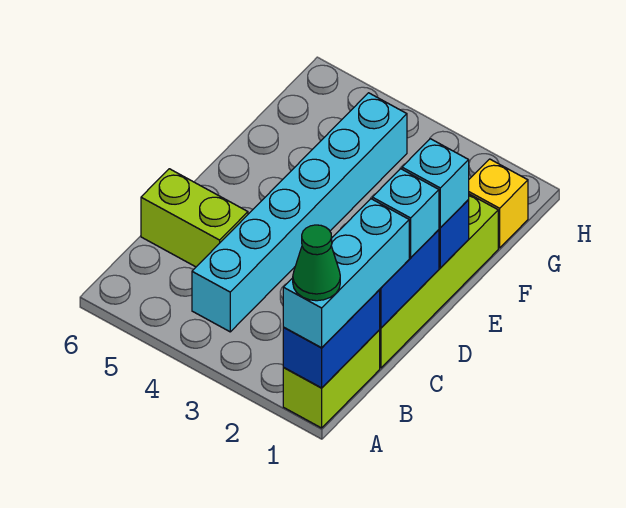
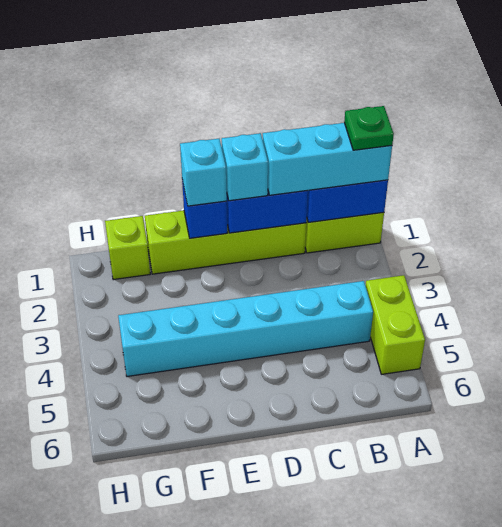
green cone A1 level 4 -> green plate A1 level 4
lime brick C5:C6 level 1 -> lime brick A4:A5 level 1
yellow brick G1 level 1 -> lime brick G1 level 1

